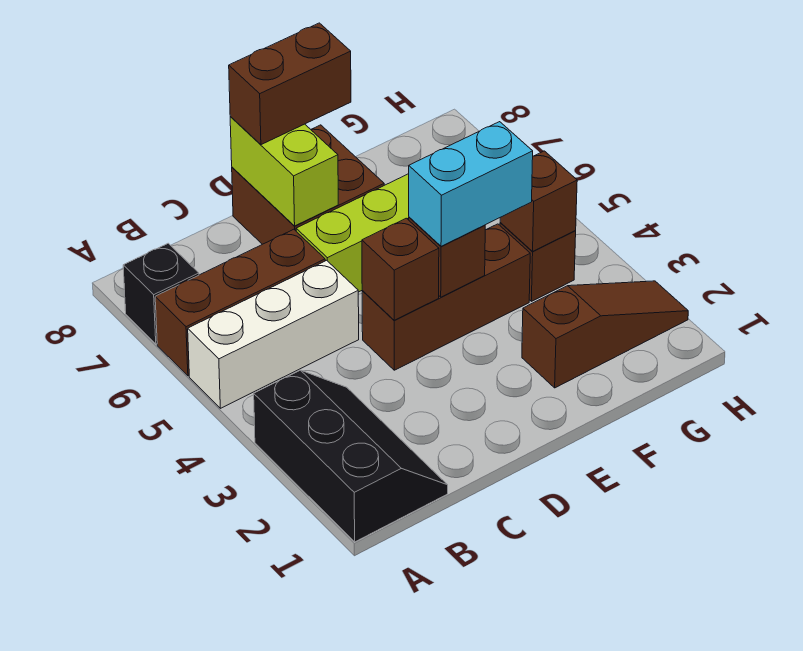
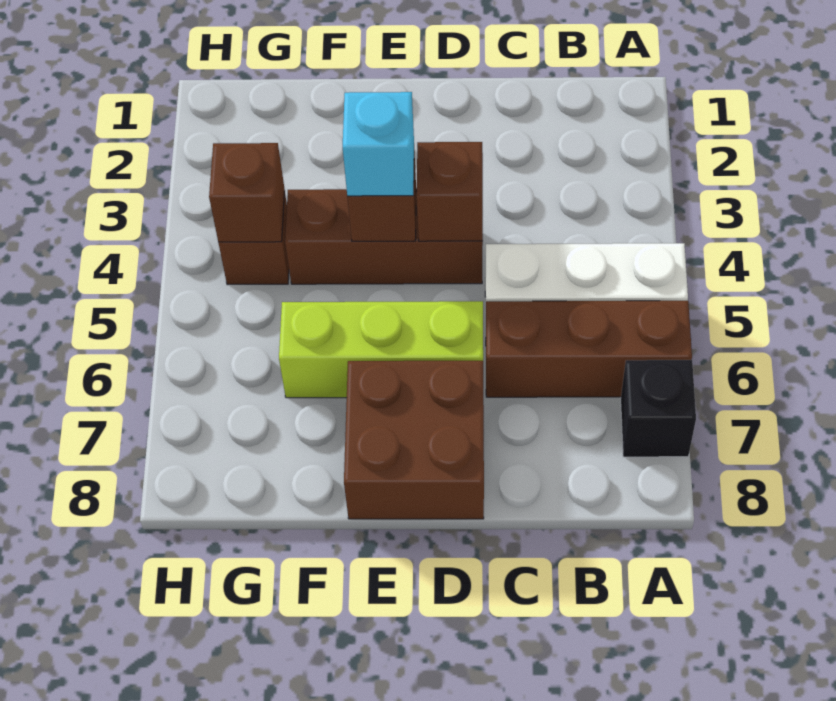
black slope A1:B3 level 1 top A -> none
lime brick D7:D8 level 2 -> none
brown brick D8:E8 level 3 -> none
cyan brick E4:F4 level 3 -> cyan brick E4 level 3
brown slope F2:H2 level 1 top F -> none

